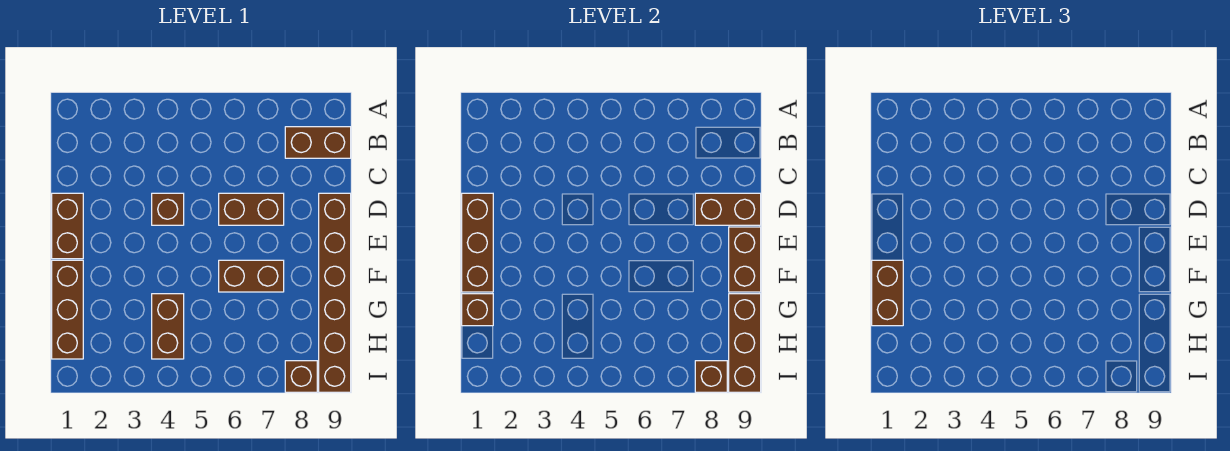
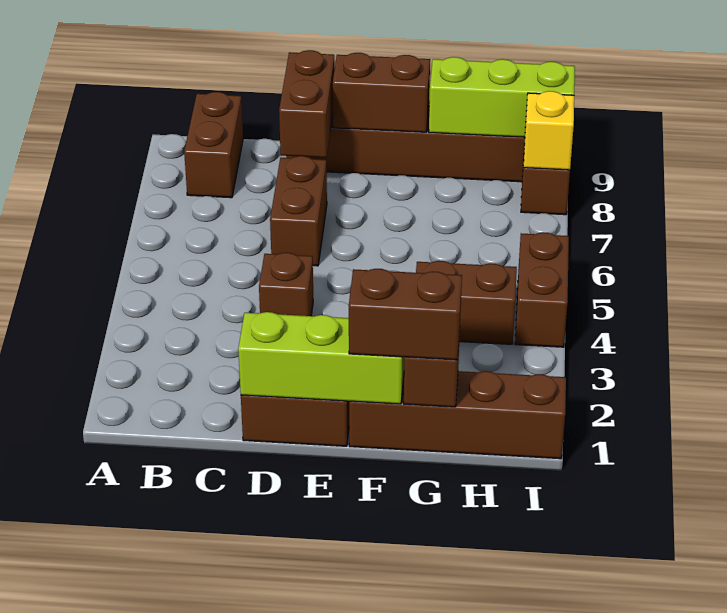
brown brick D1:F1 level 2 -> lime brick D1:F1 level 2
brown brick F1:H1 level 1 -> brown brick F1:I1 level 1
brown brick F6:F7 level 1 -> brown brick I4:I5 level 1
brown brick G9:I9 level 2 -> lime brick G9:I9 level 2
brown brick I8 level 2 -> yellow brick I8 level 2

